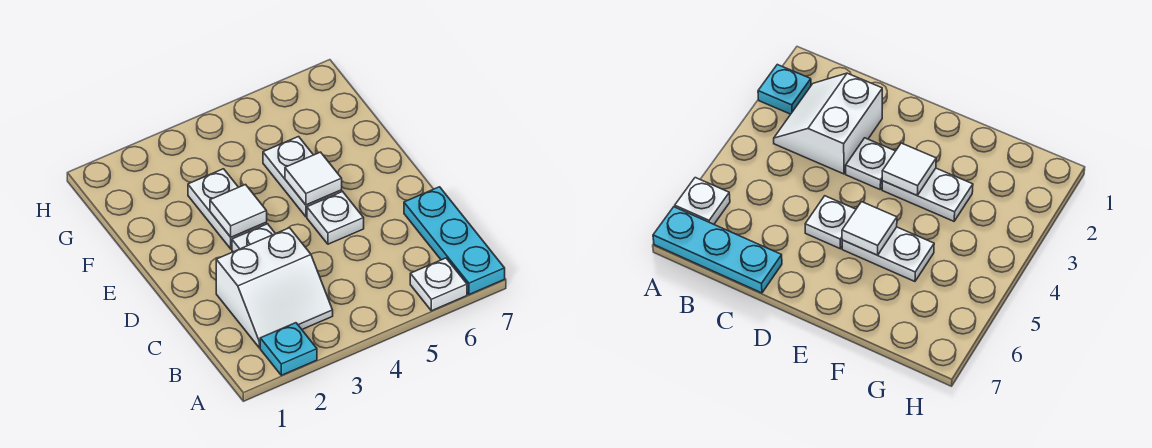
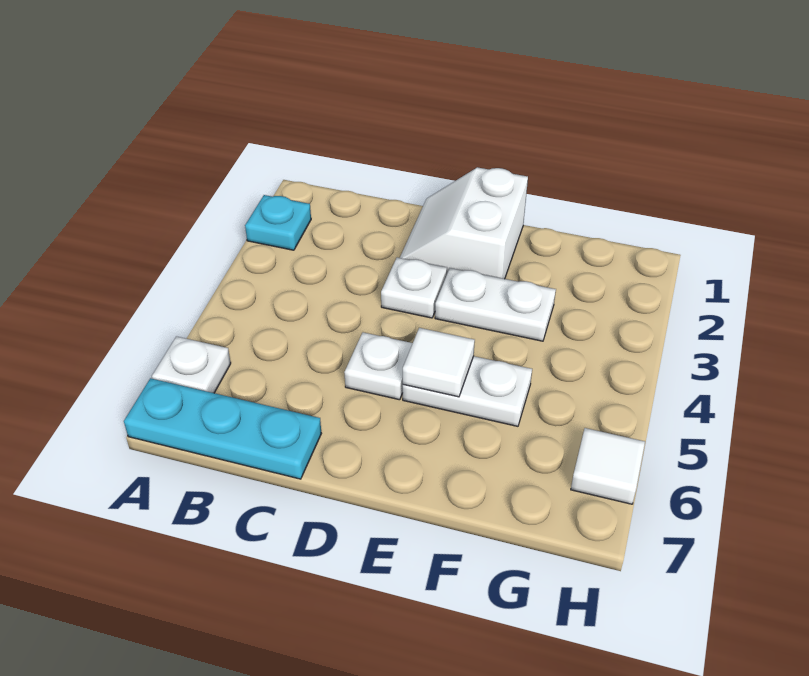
white slope B2:C3 level 1 top C -> white slope D1:E2 level 1 top E
white tile E3 level 2 -> white tile H6 level 1

